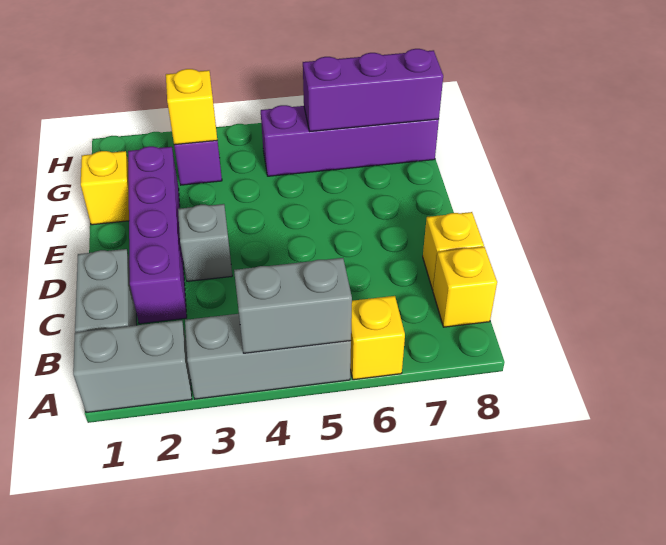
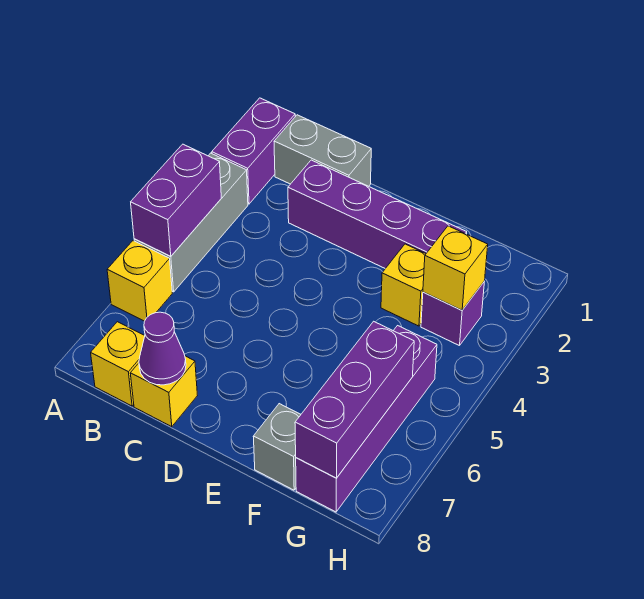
grey brick A1:A2 level 1 -> purple brick A1:A2 level 1
grey brick A4:A5 level 2 -> purple brick A4:A5 level 2
none -> purple cone C8 level 2
grey brick D3 level 1 -> grey brick F8 level 1
yellow brick F1 level 1 -> yellow brick F3 level 1

